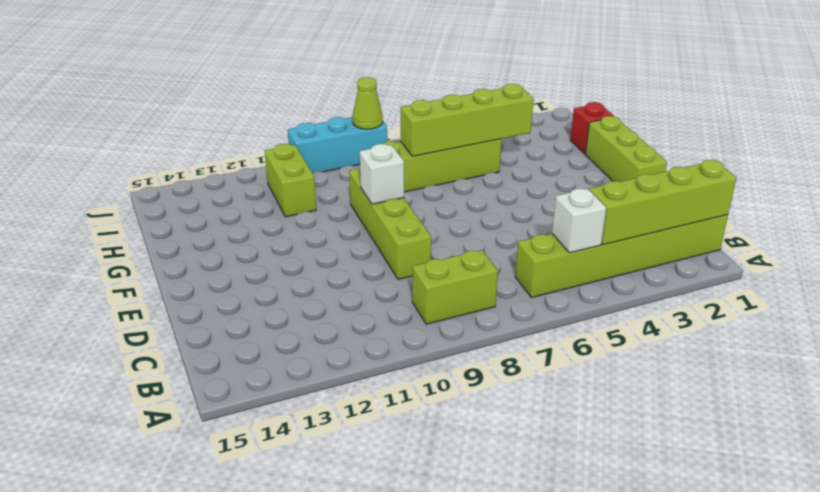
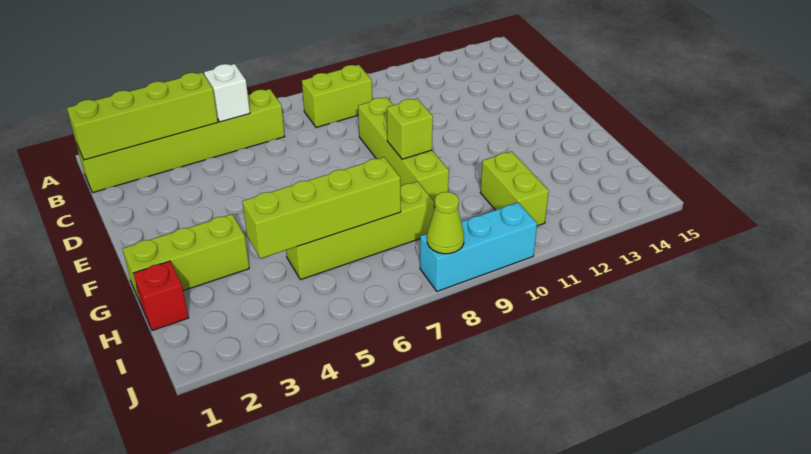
lime brick E1:G1 level 1 -> lime brick G1:G3 level 1
white brick F9 level 2 -> lime brick F9 level 2

